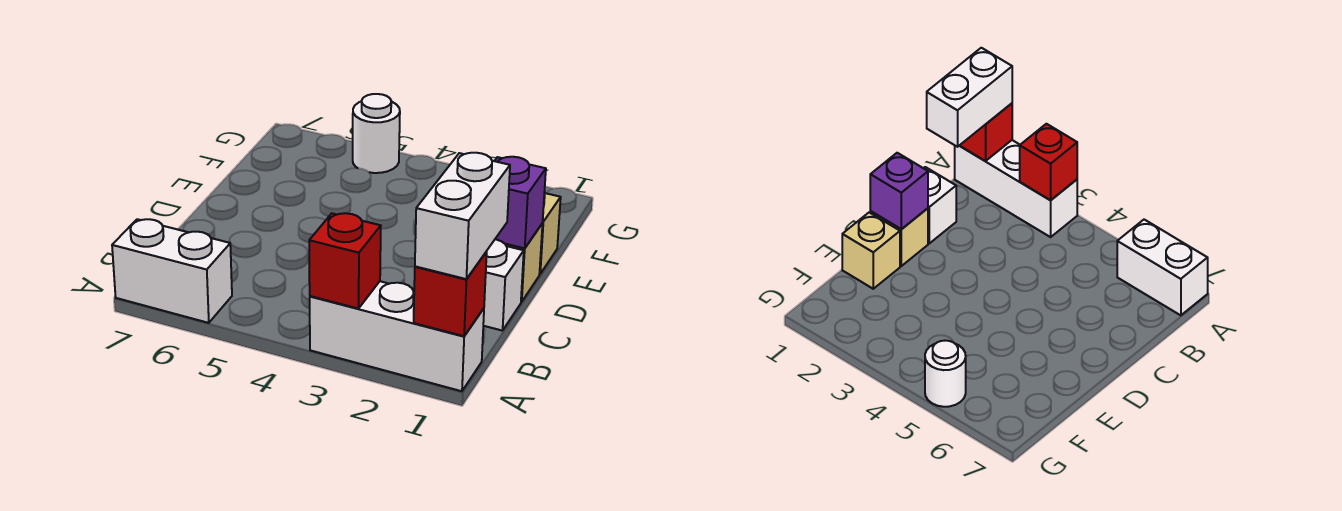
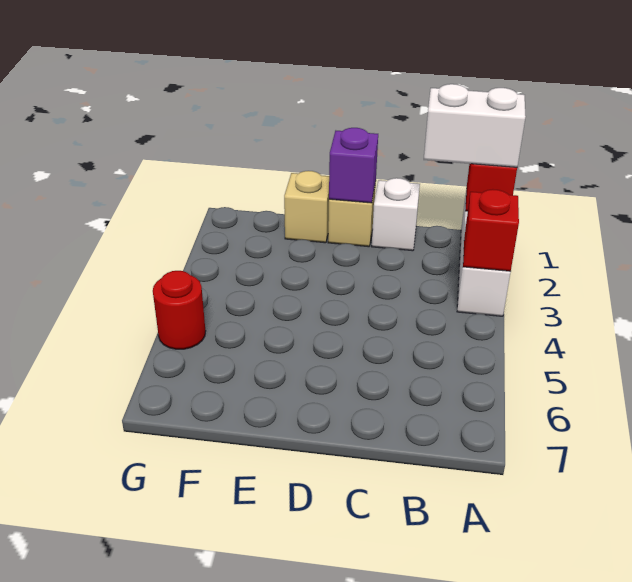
white brick A6:A7 level 1 -> none
white round brick G5 level 1 -> red round brick G5 level 1

